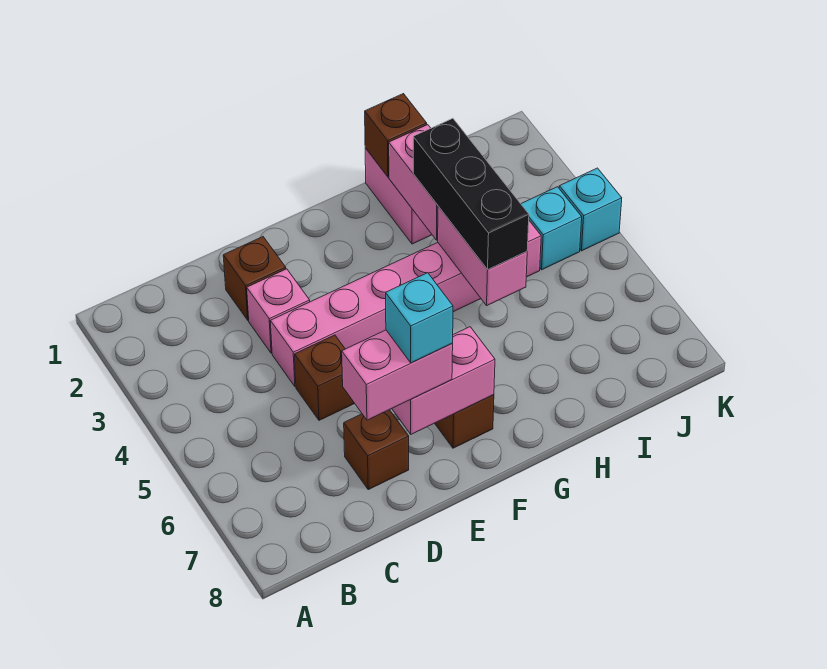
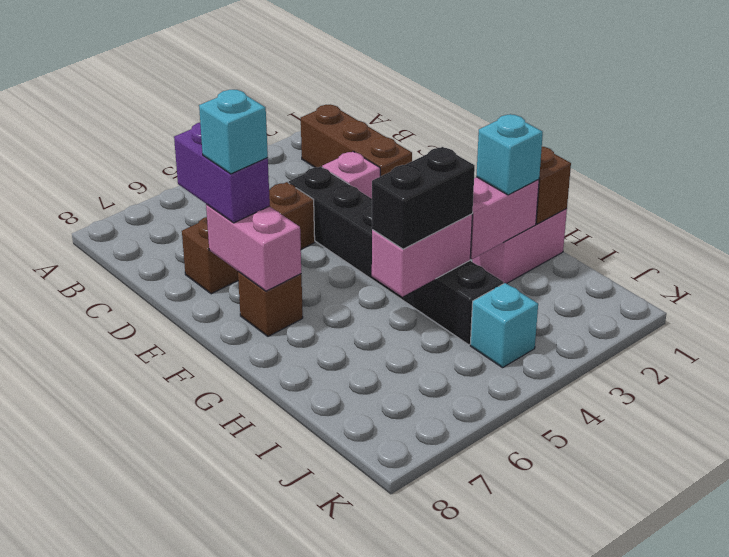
brown brick D2 level 1 -> brown brick B2:D2 level 1
pink brick D4:I4 level 1 -> black brick D4:I4 level 1
pink brick D7:E7 level 3 -> purple brick D7:E7 level 3
black brick H3:H5 level 3 -> black brick H4:H5 level 3
cyan brick K4 level 1 -> cyan brick H2 level 3

